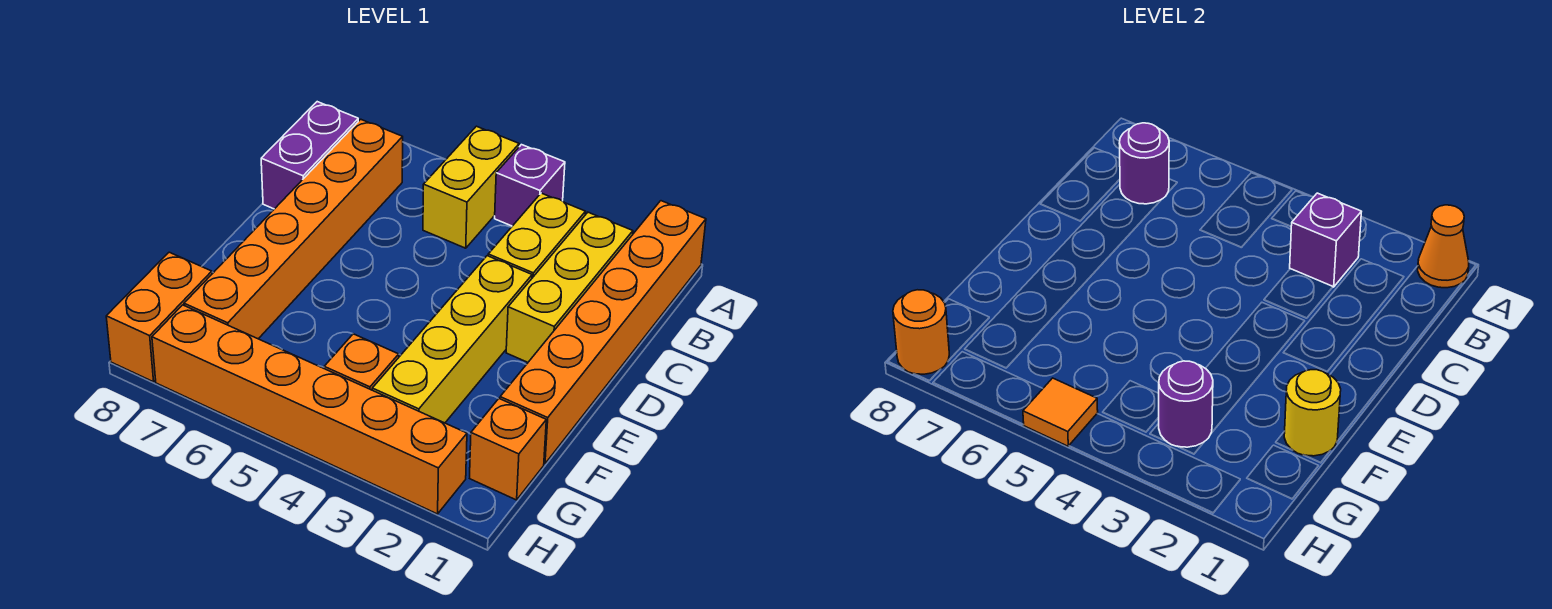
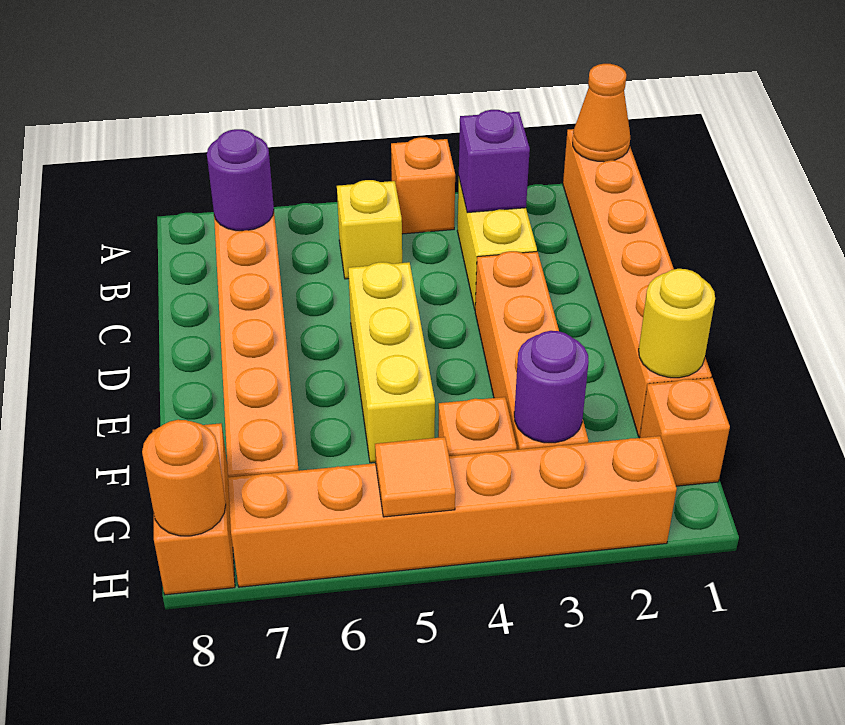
purple brick A4 level 1 -> orange brick A4 level 1
yellow brick A5:B5 level 1 -> yellow brick B5 level 1
yellow brick B2:D2 level 1 -> yellow brick D5:F5 level 1
purple brick B8:C8 level 1 -> none
yellow brick D3:G3 level 1 -> orange brick D3:G3 level 1

